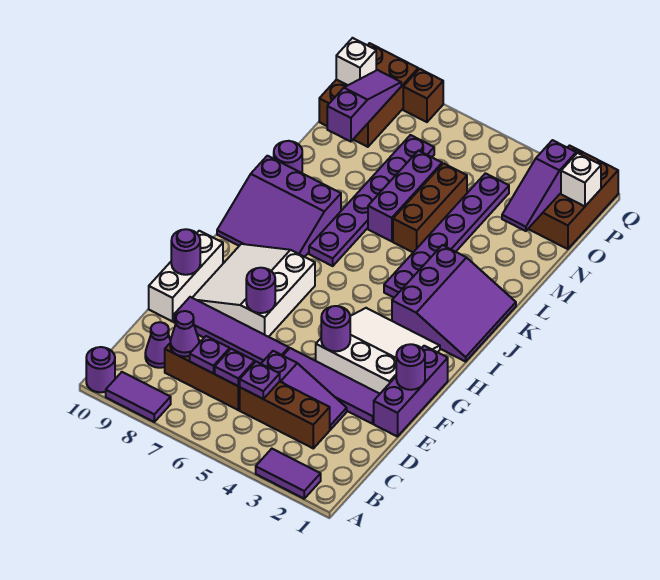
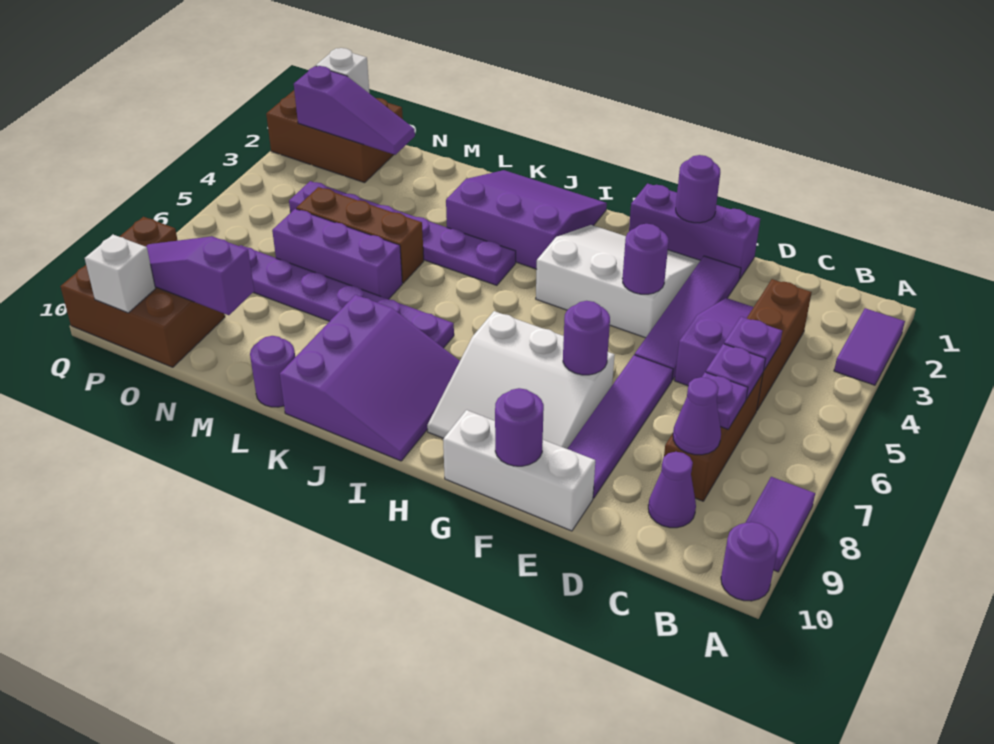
white slope F2:H4 level 1 top F -> white slope F2:H4 level 1 top 4

